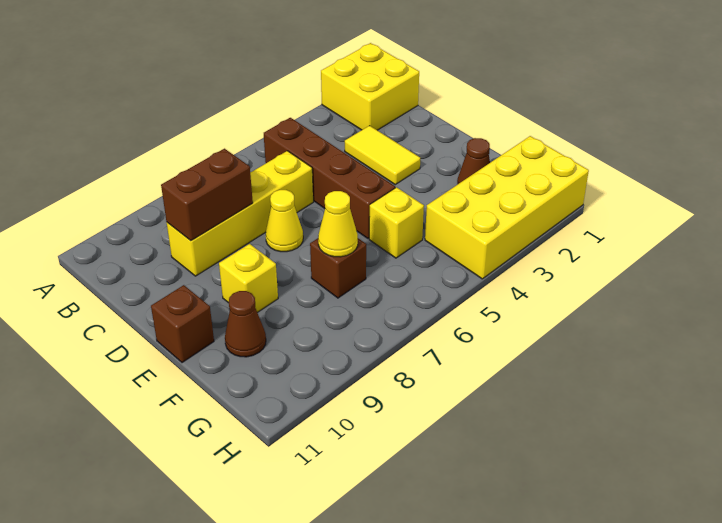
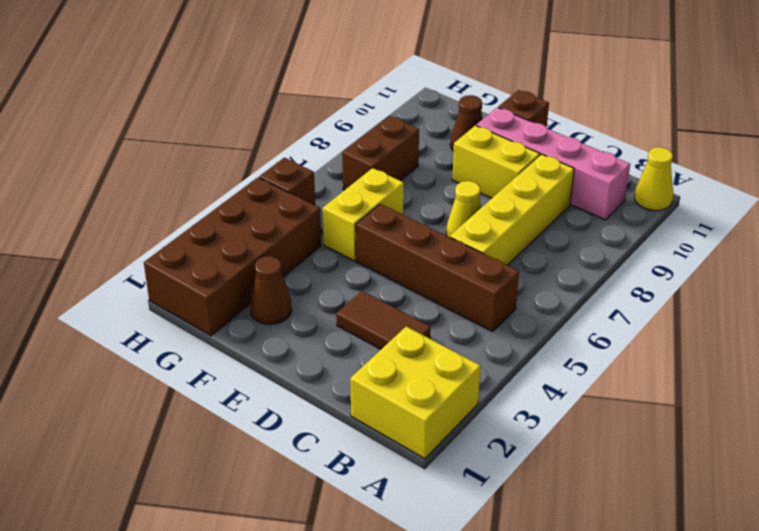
none -> pink brick B10:E10 level 1
yellow tile C3:D3 level 1 -> brown tile C3:D3 level 1
brown brick C8:C9 level 2 -> brown brick G7:G8 level 1
yellow brick E9 level 1 -> yellow brick D9:E9 level 1
yellow brick F5 level 1 -> yellow brick F5:F6 level 1
brown brick F7 level 1 -> brown brick H5 level 1
yellow cone F7 level 2 -> yellow cone A11 level 1
yellow brick G1:H4 level 1 -> brown brick G1:H4 level 1

